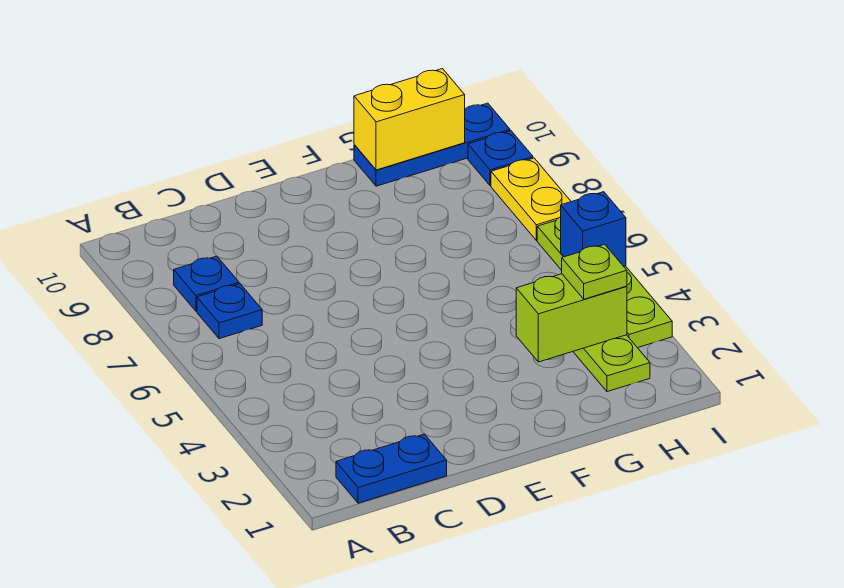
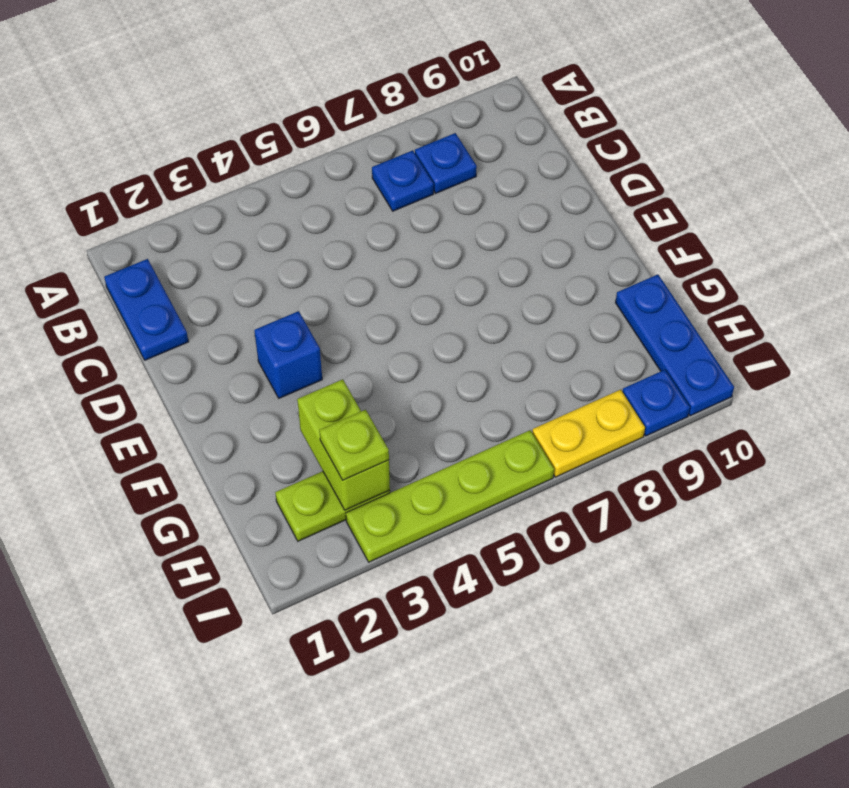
yellow brick G10:H10 level 2 -> none
blue brick I5 level 2 -> blue brick E3 level 1

